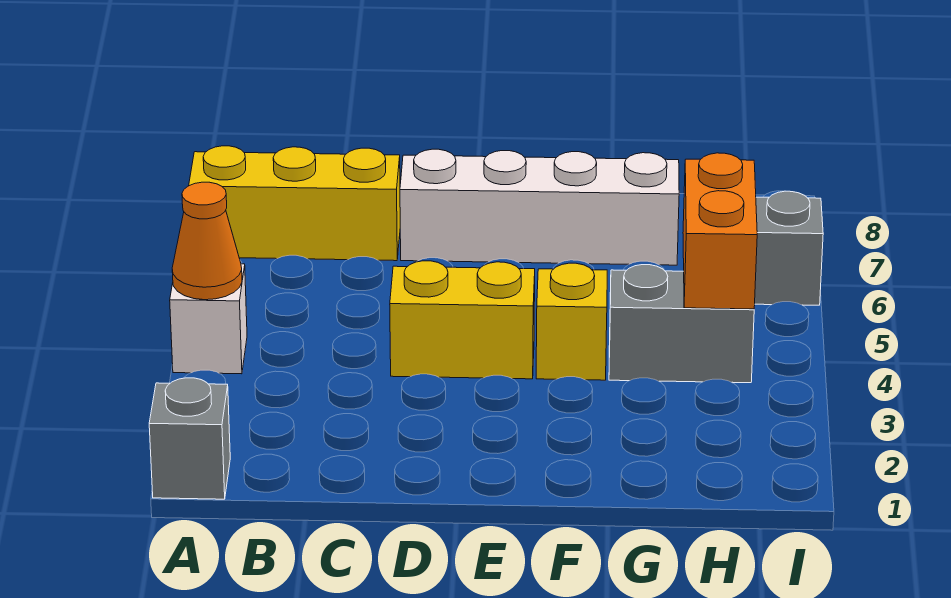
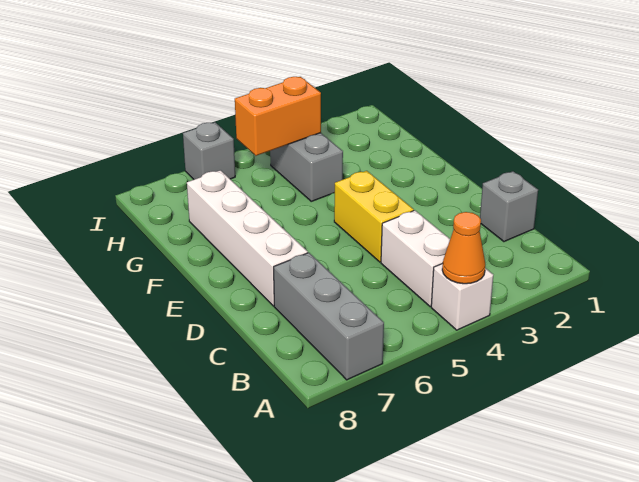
grey brick A1 level 1 -> grey brick C1 level 1
yellow brick A7:C7 level 1 -> grey brick A7:C7 level 1
none -> white brick B4:C4 level 1
yellow brick F4 level 1 -> none

